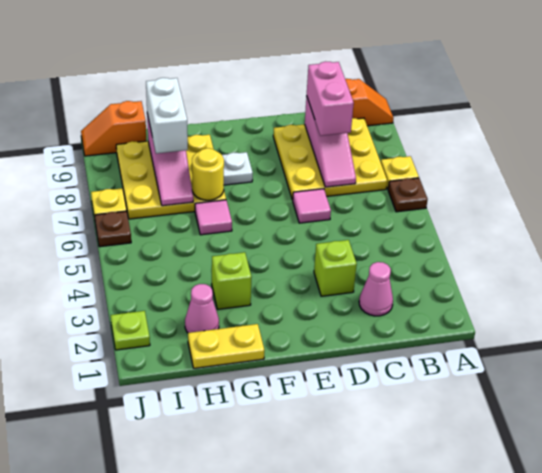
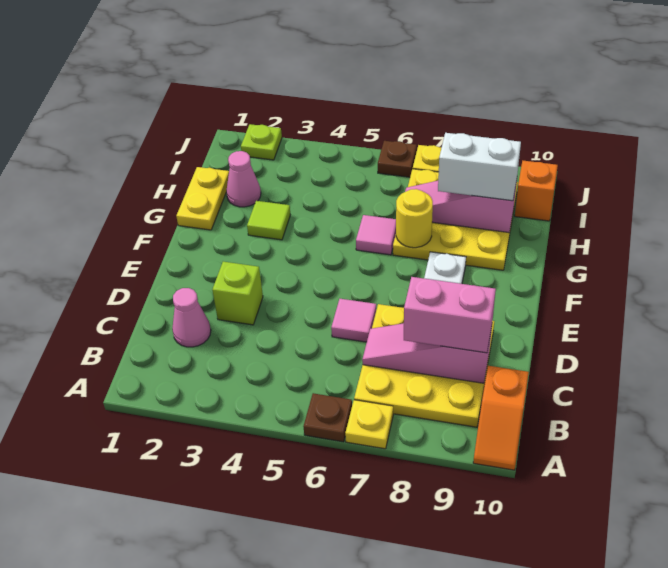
lime brick G3 level 1 -> lime tile G3 level 1

